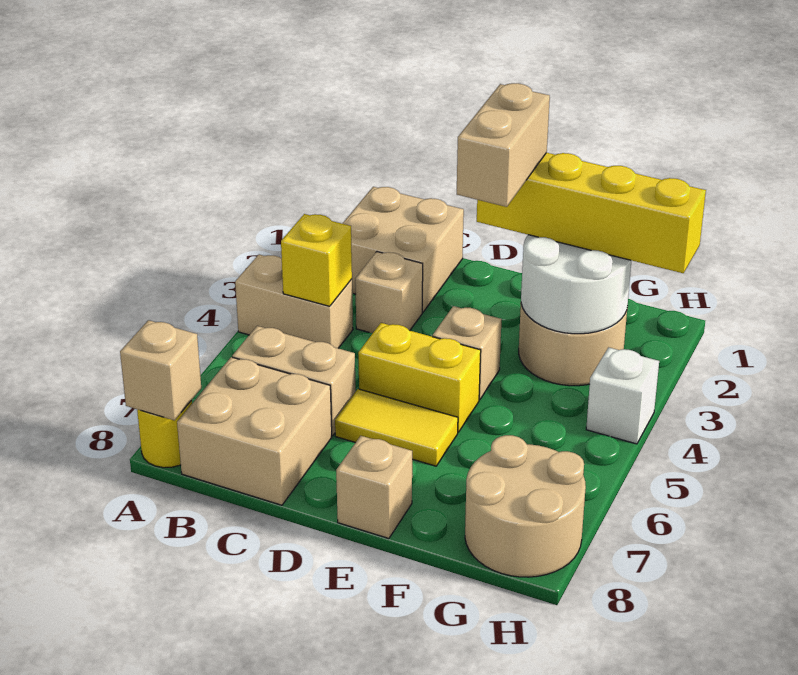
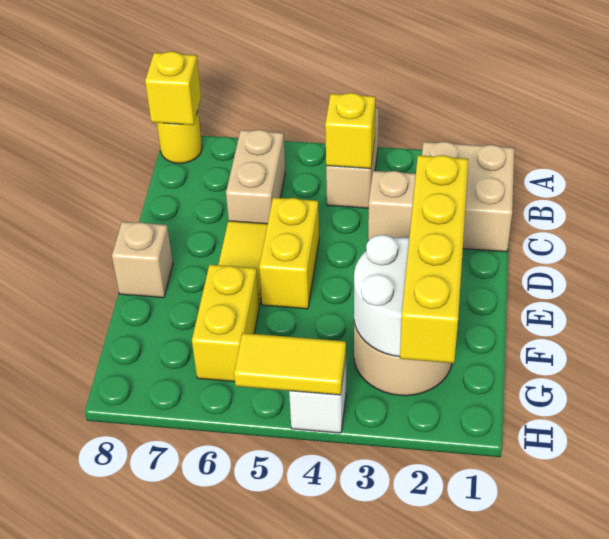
tan brick A8 level 2 -> yellow brick A8 level 2
tan brick B7:C8 level 1 -> none
tan brick E2:E3 level 4 -> none
tan brick E4 level 1 -> none
none -> yellow brick F6:G6 level 1
tan round brick G7:H8 level 1 -> none
none -> yellow tile H4:H5 level 2

